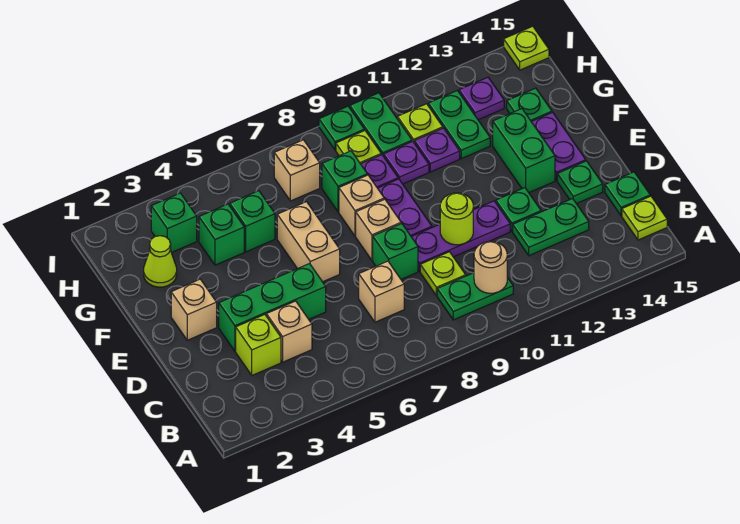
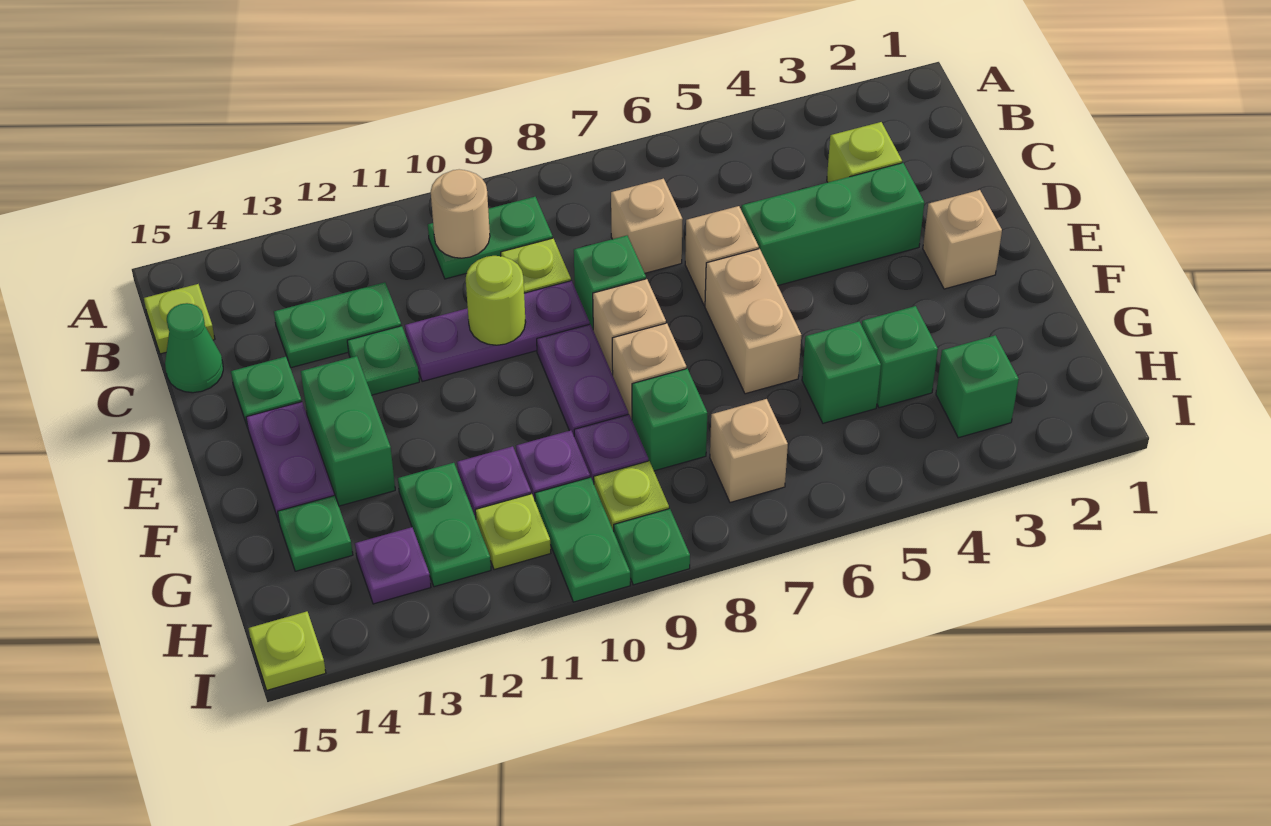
tan brick C4 level 1 -> tan brick D6 level 1
green plate C15 level 1 -> green cone C15 level 1
lime cone G2 level 1 -> none

